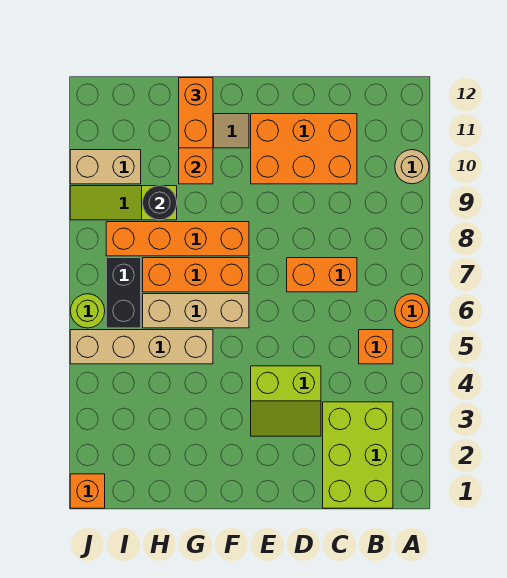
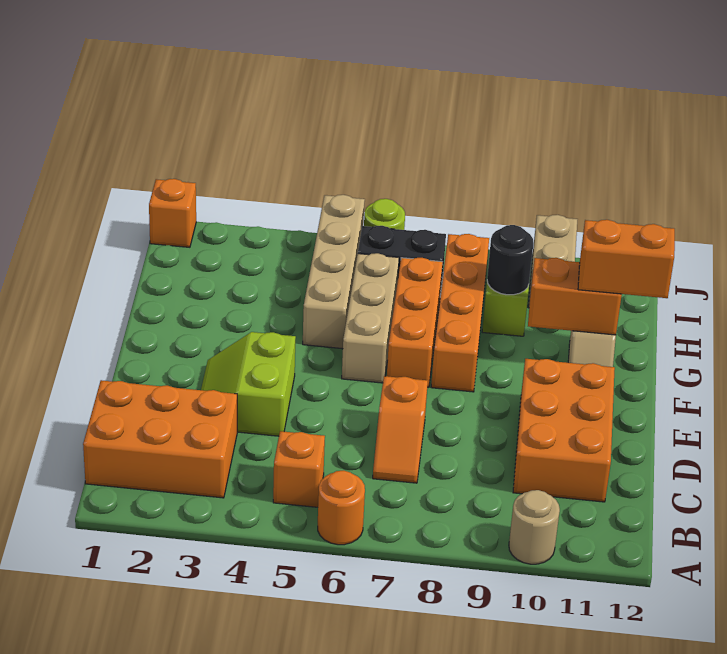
lime brick B1:C3 level 1 -> orange brick B1:C3 level 1
orange brick C7:D7 level 1 -> orange slope C7:D7 level 1 top D

